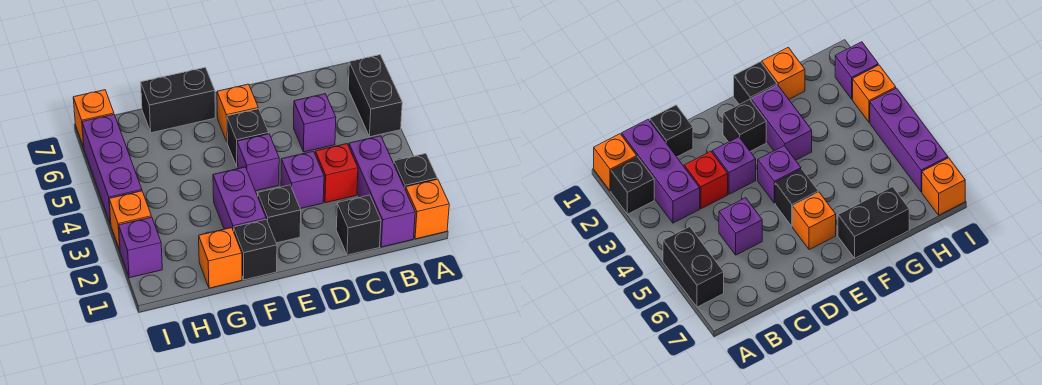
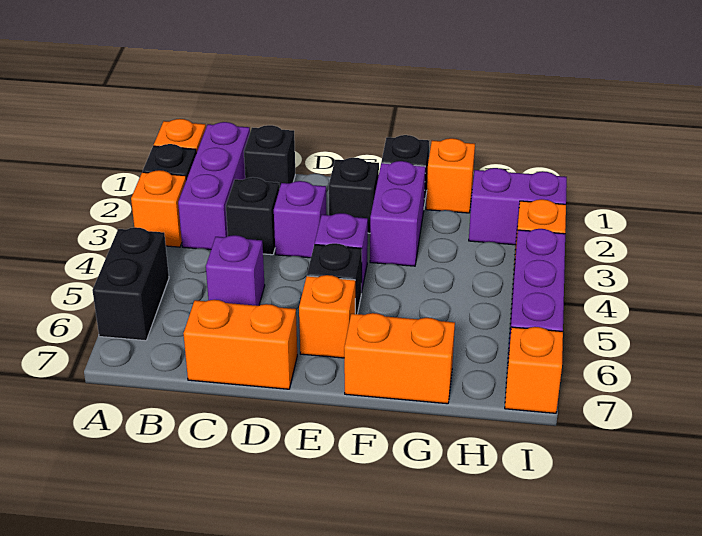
none -> orange brick A3 level 1
red brick C3 level 1 -> black brick C3 level 1
none -> orange brick C7:D7 level 1
black brick F7:G7 level 1 -> orange brick F7:G7 level 1
purple brick I2 level 1 -> purple brick H2:I2 level 1

